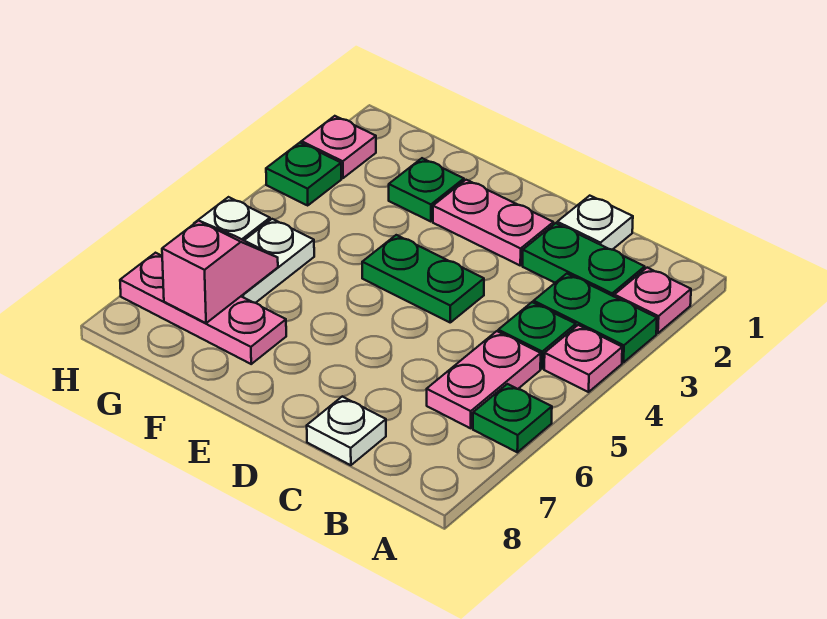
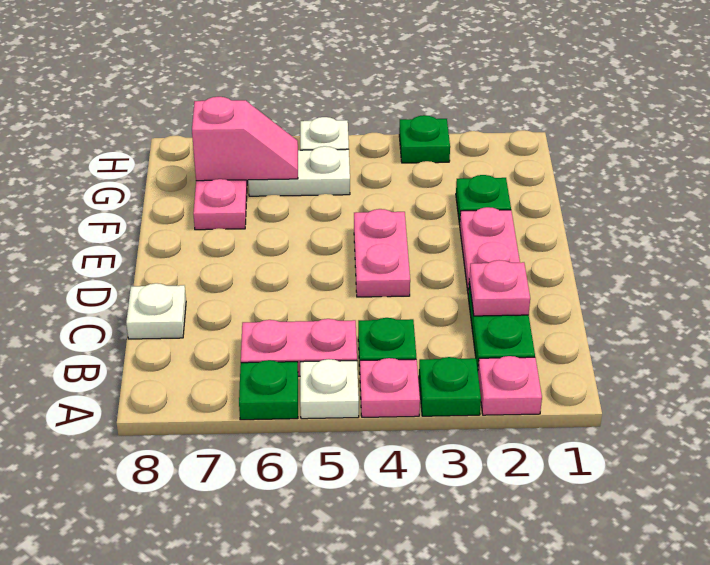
green plate A3:B3 level 1 -> green plate A3 level 1
white plate C1 level 1 -> white plate A5 level 1
green plate D4:E4 level 1 -> pink plate D4:E4 level 1
pink plate H2 level 1 -> pink plate C2 level 2

